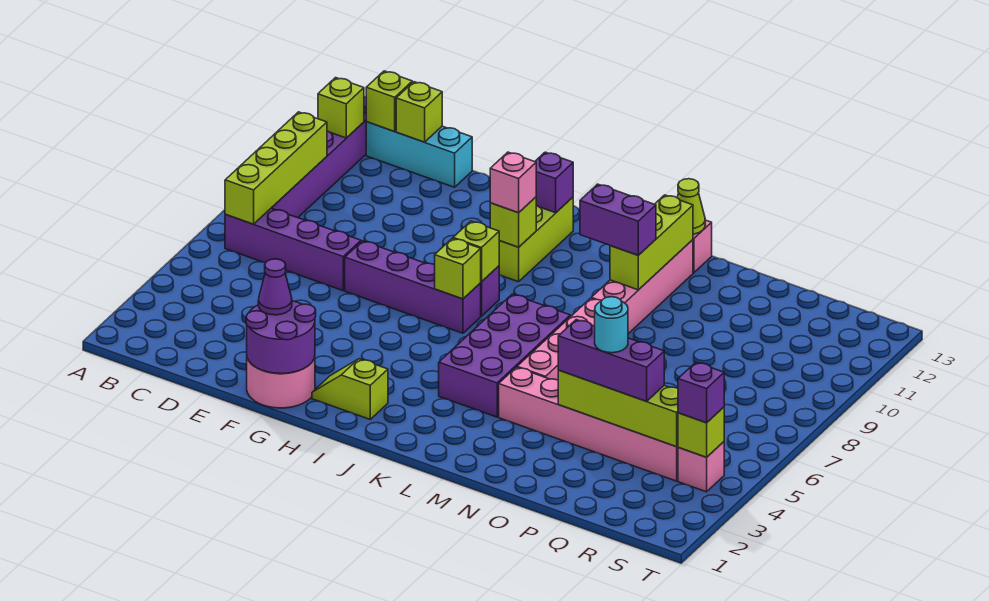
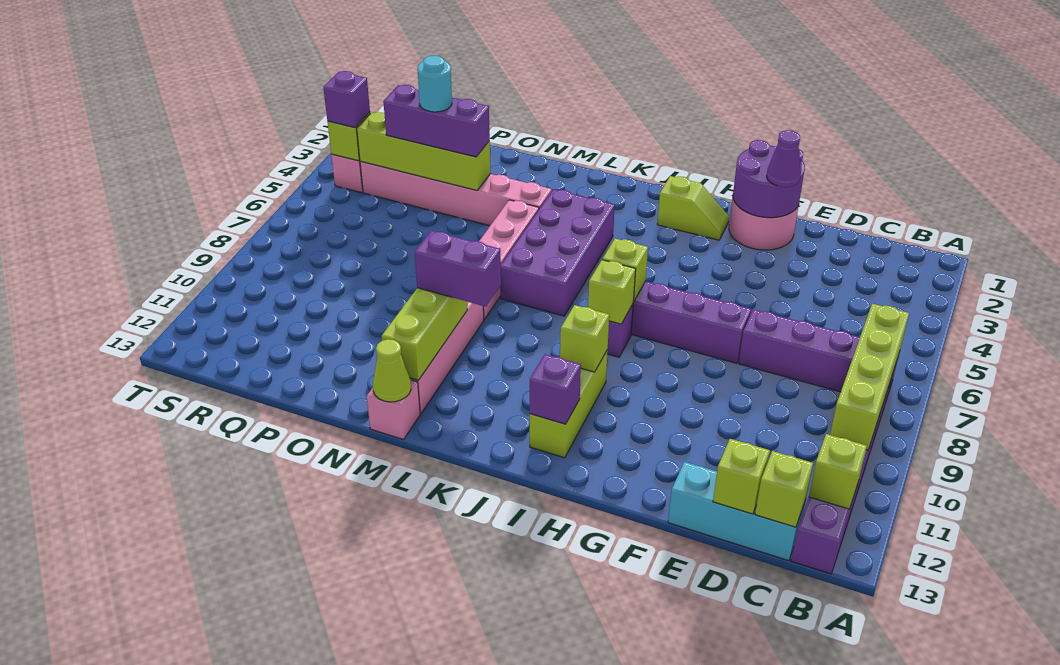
pink brick I10 level 3 -> none

